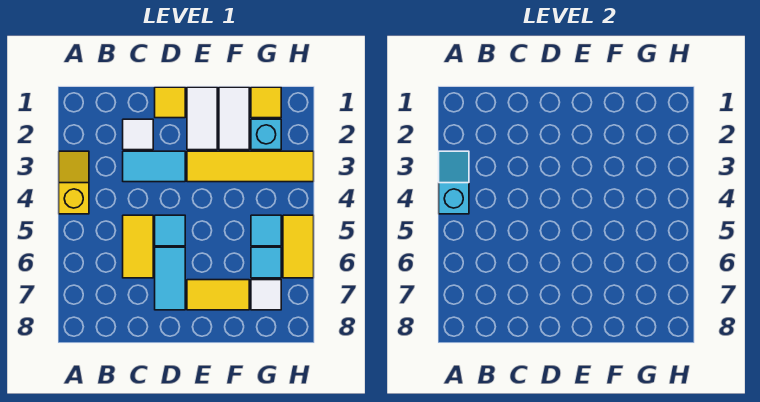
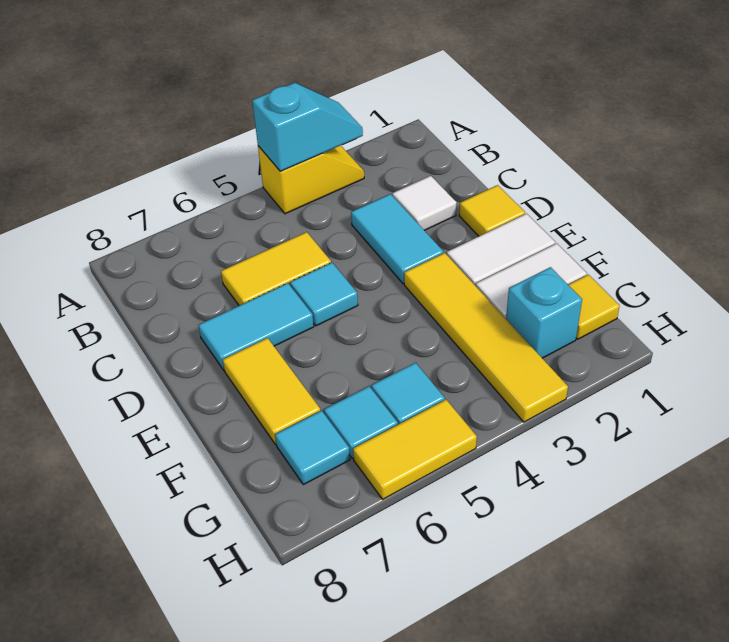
white tile G7 level 1 -> cyan tile G7 level 1

